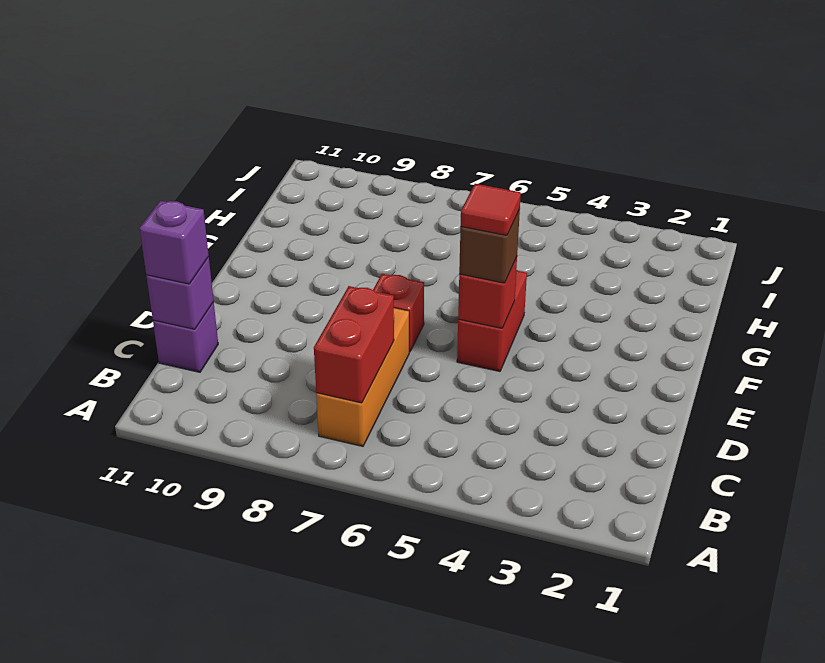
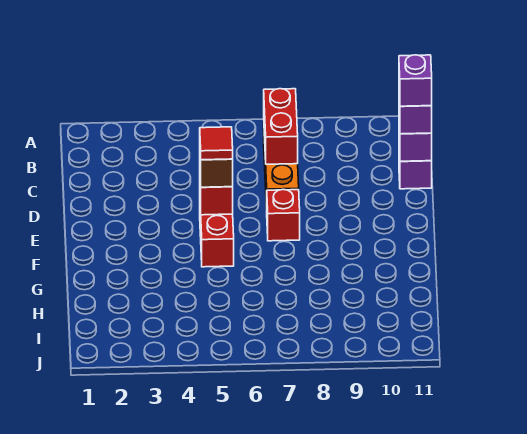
none -> purple brick C11 level 4

